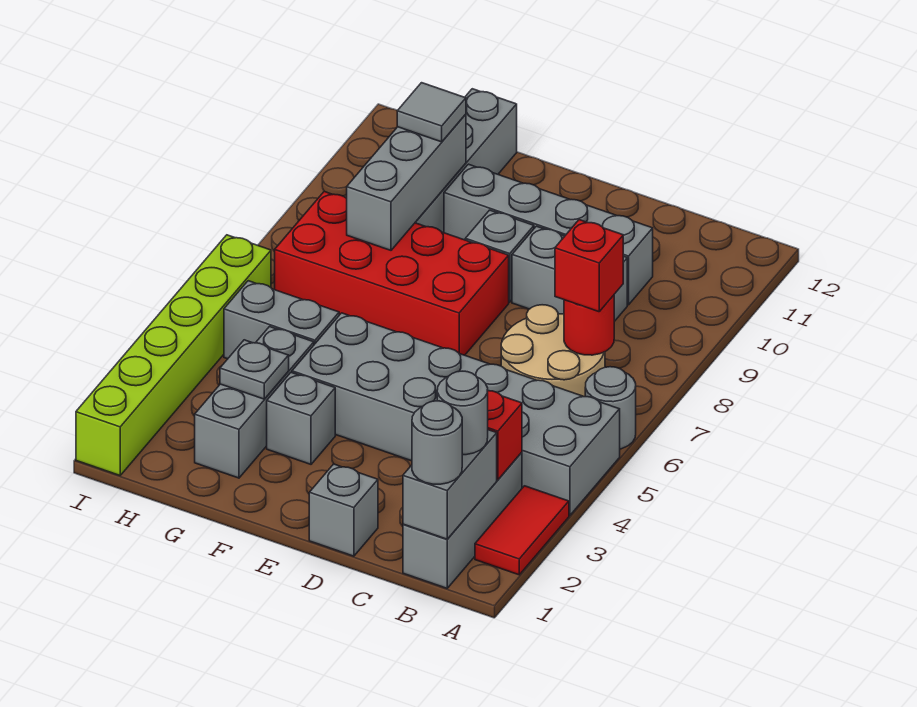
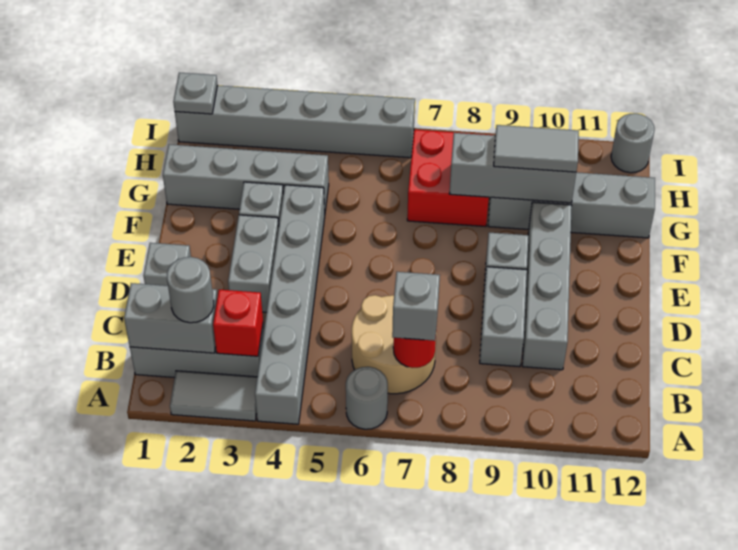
red tile A2:A3 level 1 -> grey tile A2:A3 level 1
grey brick A4:F5 level 1 -> grey brick A4:F4 level 1
grey round brick B1 level 3 -> grey round brick I12 level 1
red brick B7 level 3 -> grey brick B7 level 3
red brick E7:H8 level 1 -> red brick G7:H8 level 1
grey brick G2:G4 level 1 -> grey brick G1:G4 level 1
grey plate G3 level 2 -> grey plate I1 level 2
grey brick G5:H5 level 1 -> grey brick D3:E3 level 1
grey tile G10 level 3 -> grey tile G9:G10 level 3
lime brick I1:I6 level 1 -> grey brick I1:I6 level 1

